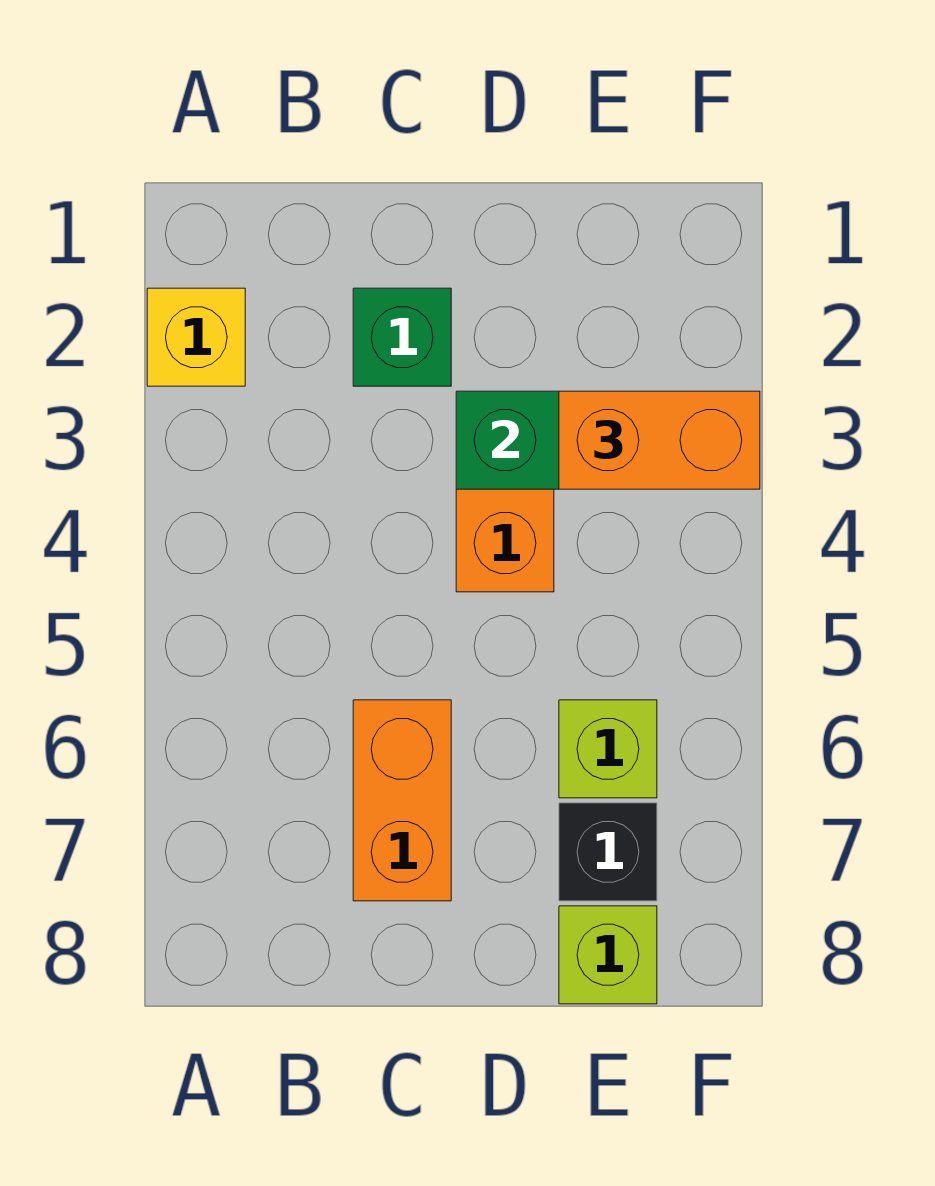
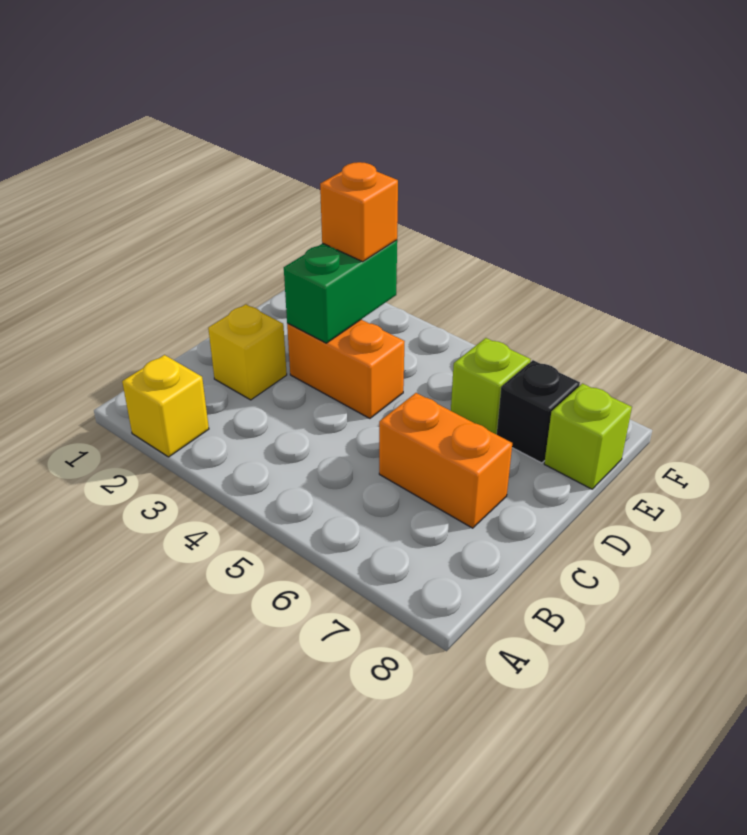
green brick C2 level 1 -> yellow brick C2 level 1
orange brick E3:F3 level 3 -> orange brick E3 level 3

